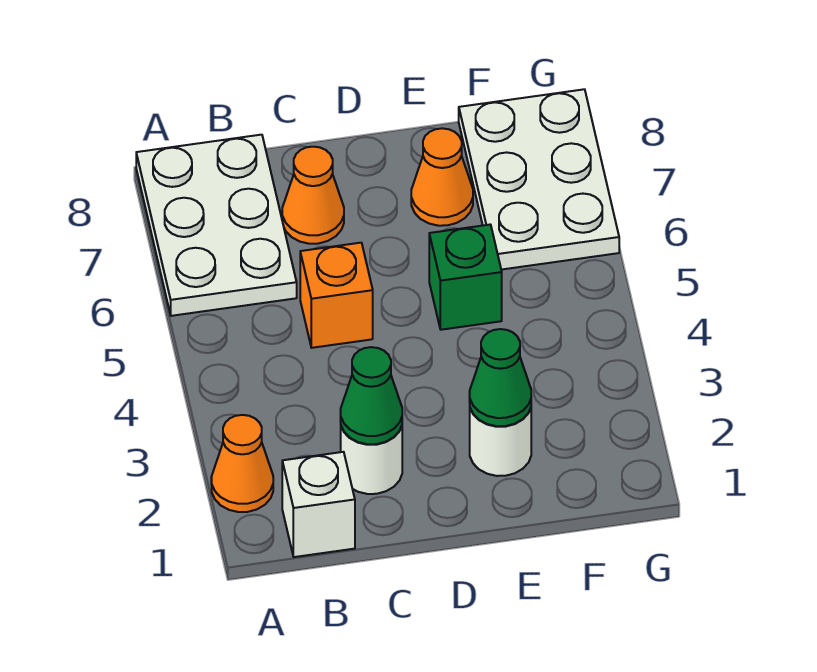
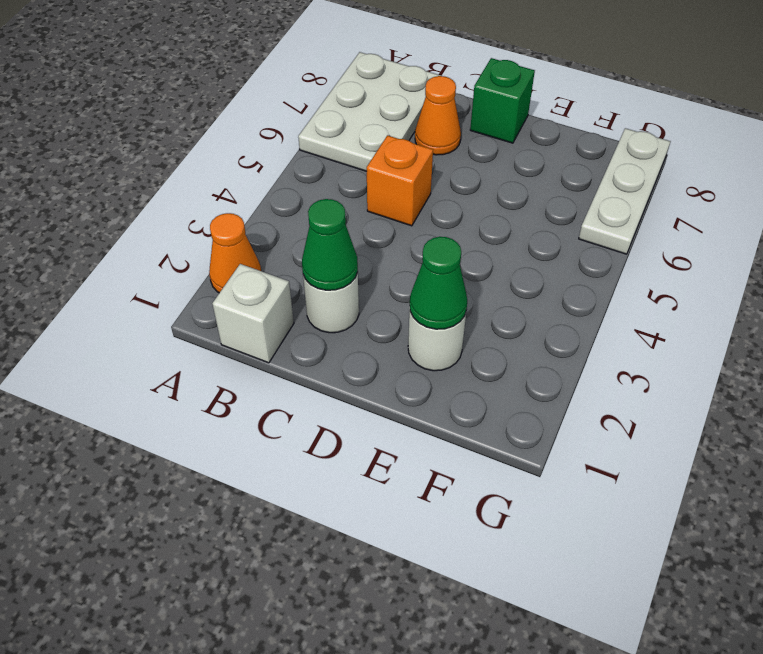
green brick E5 level 1 -> green brick D8 level 1
orange cone E7 level 1 -> none
white plate F6:G8 level 1 -> white plate G6:G8 level 1

